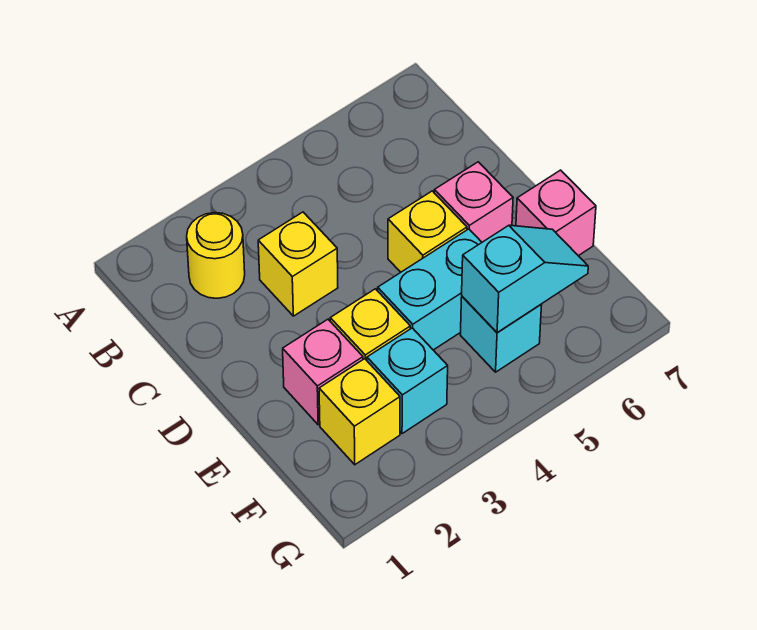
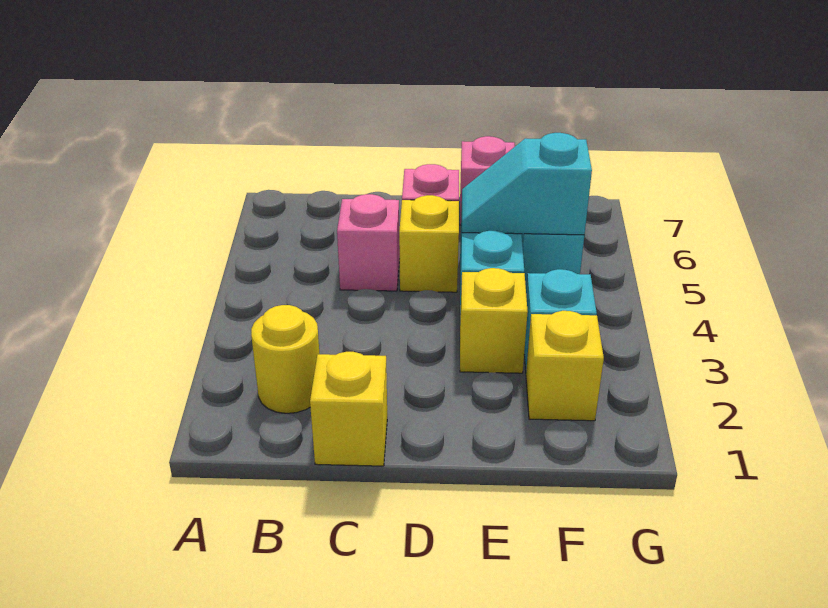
yellow brick C3 level 1 -> yellow brick C1 level 1
pink brick E2 level 1 -> pink brick C5 level 1
cyan slope F5:F6 level 2 top 5 -> cyan slope E5:F5 level 2 top F

